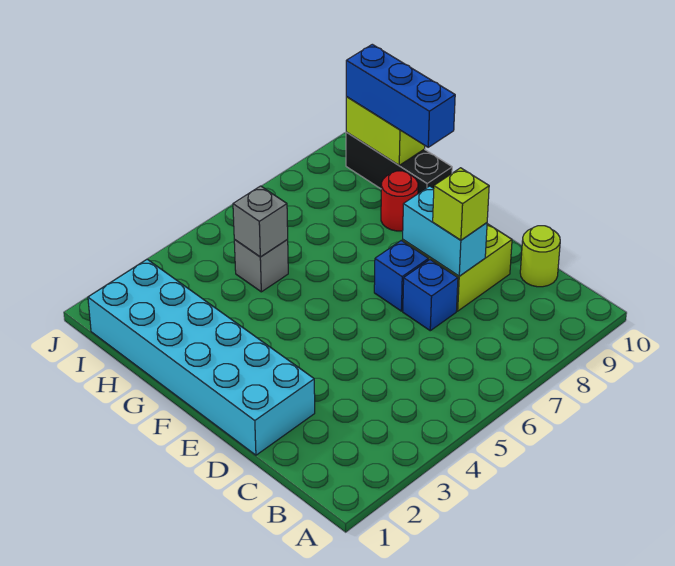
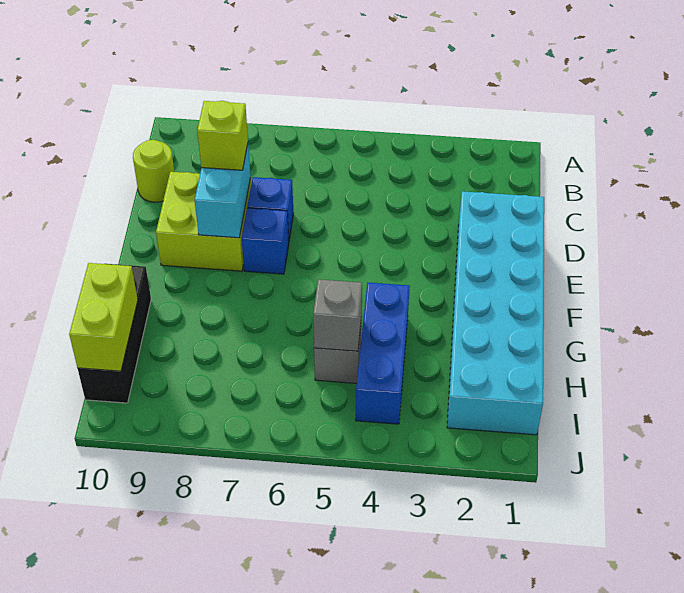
red round brick G9 level 1 -> none
blue brick G10:I10 level 3 -> blue brick G4:I4 level 1

